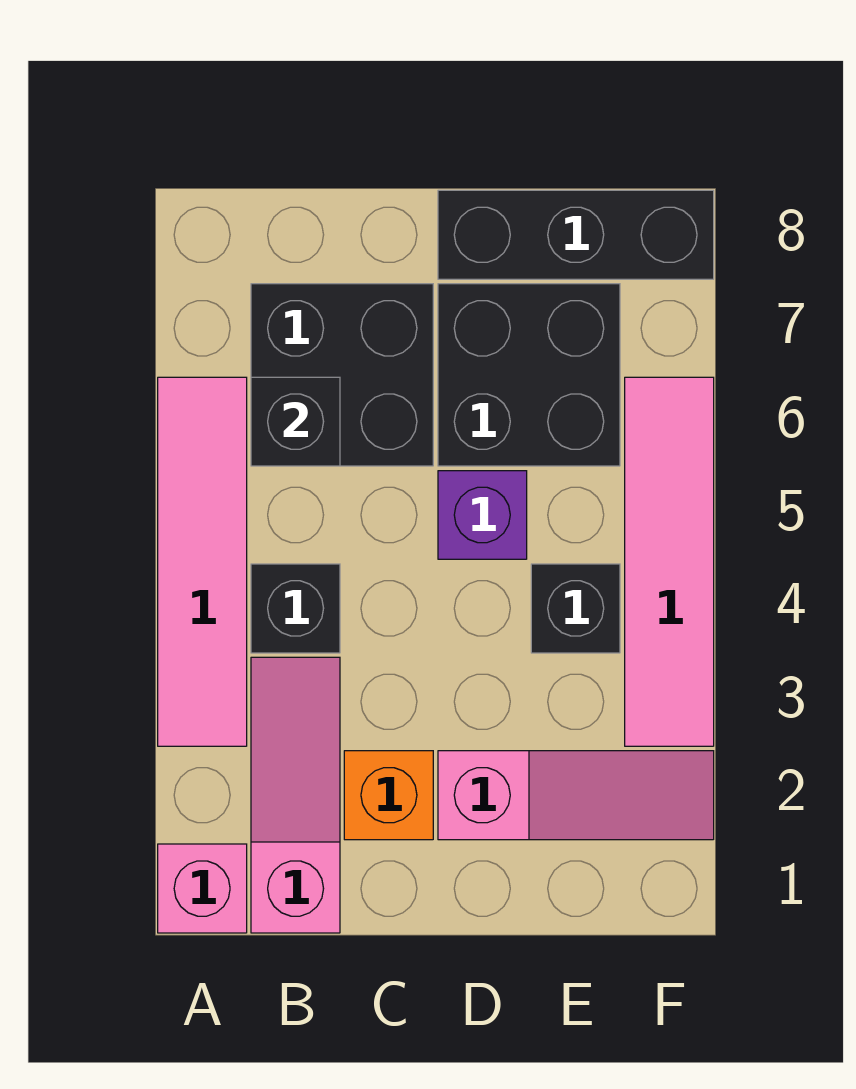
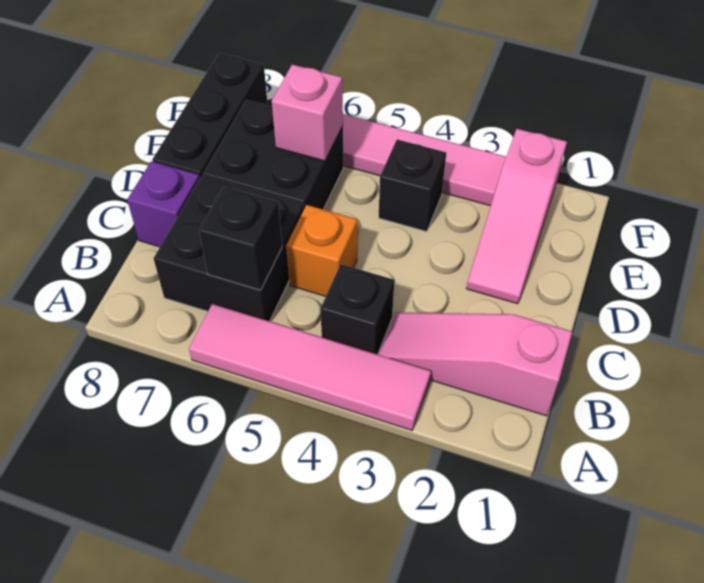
pink brick A1 level 1 -> pink brick E6 level 2
orange brick C2 level 1 -> orange brick C5 level 1
pink slope D2:F2 level 1 top D -> pink slope D2:F2 level 1 top F
purple brick D5 level 1 -> purple brick C8 level 1

